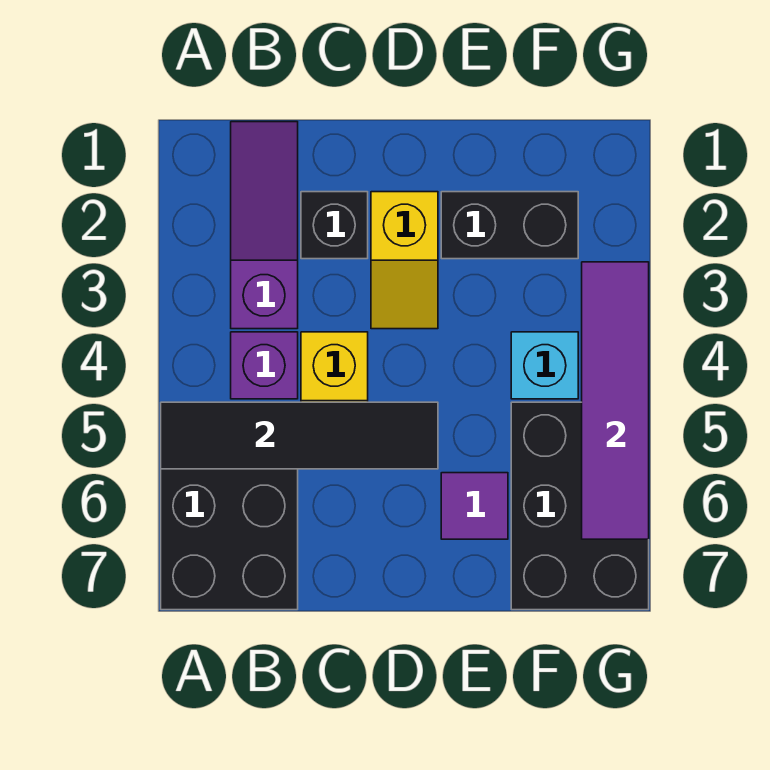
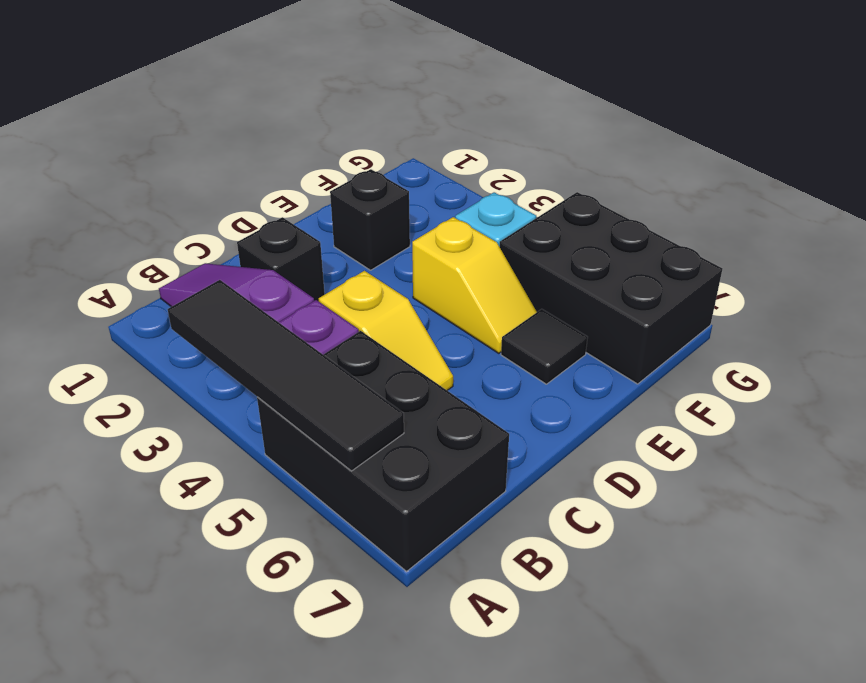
black tile A5:D5 level 2 -> black tile A3:A6 level 2
yellow slope D2:D3 level 1 top 2 -> yellow slope E4:E5 level 1 top 4
black brick E2:F2 level 1 -> black brick E2 level 1
purple tile E6 level 1 -> black tile E6 level 1
purple tile G3:G6 level 2 -> none

